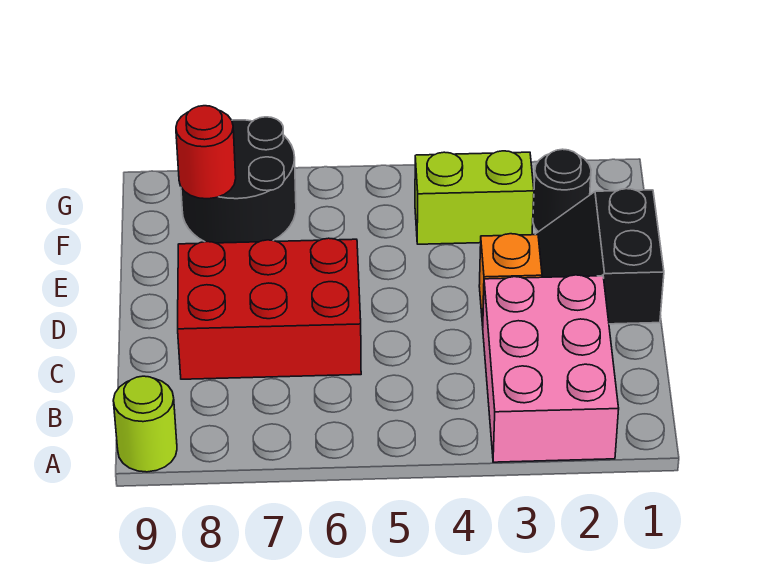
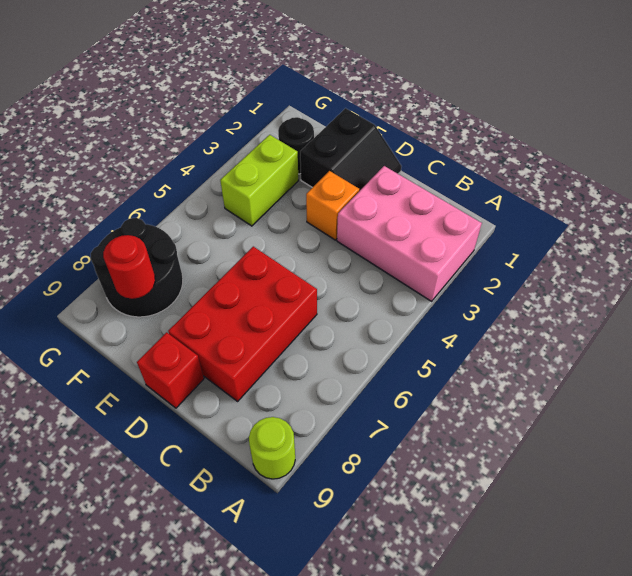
black slope D1:E2 level 1 top 1 -> black slope D1:E2 level 1 top E
none -> red brick D9 level 1

